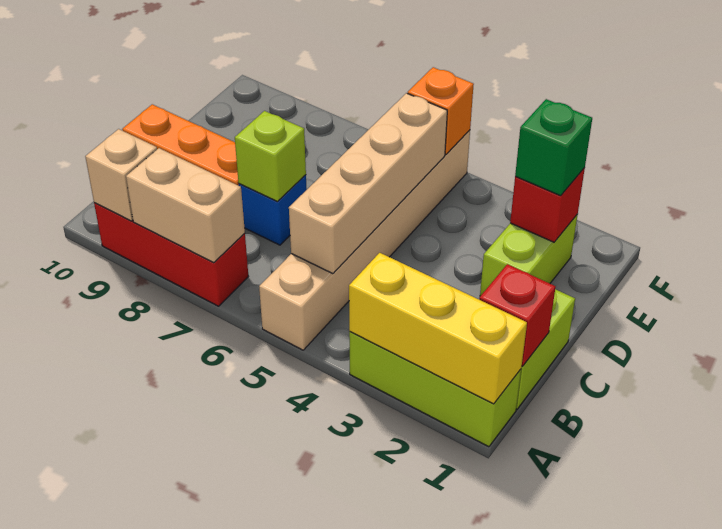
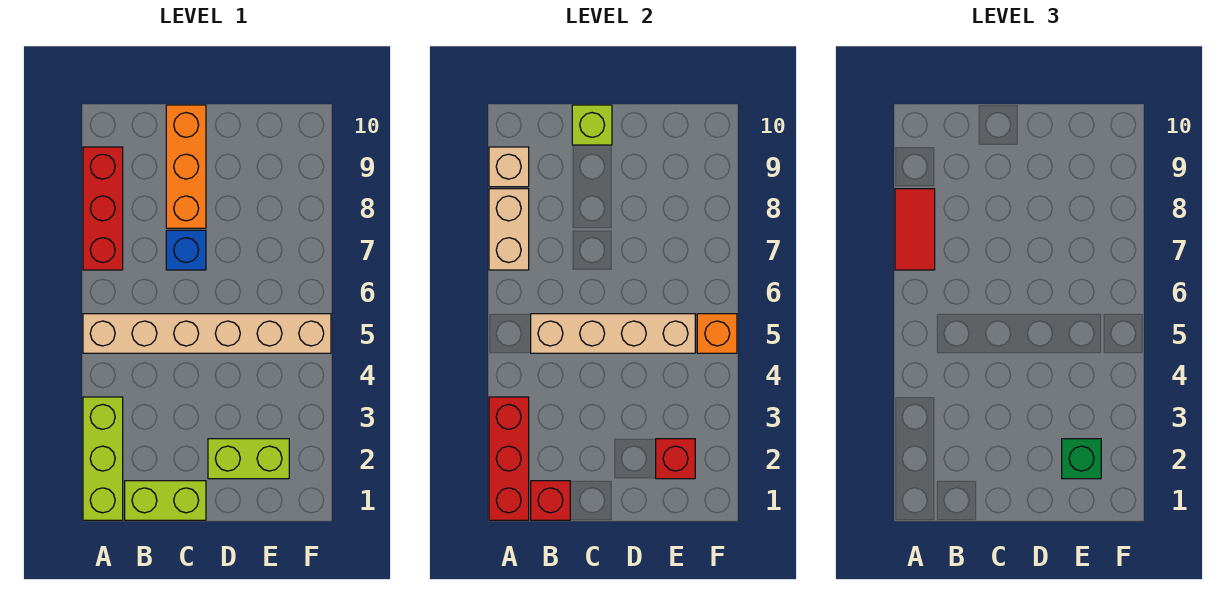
yellow brick A1:A3 level 2 -> red brick A1:A3 level 2
none -> red tile A7:A8 level 3
lime brick C7 level 2 -> lime brick C10 level 2

